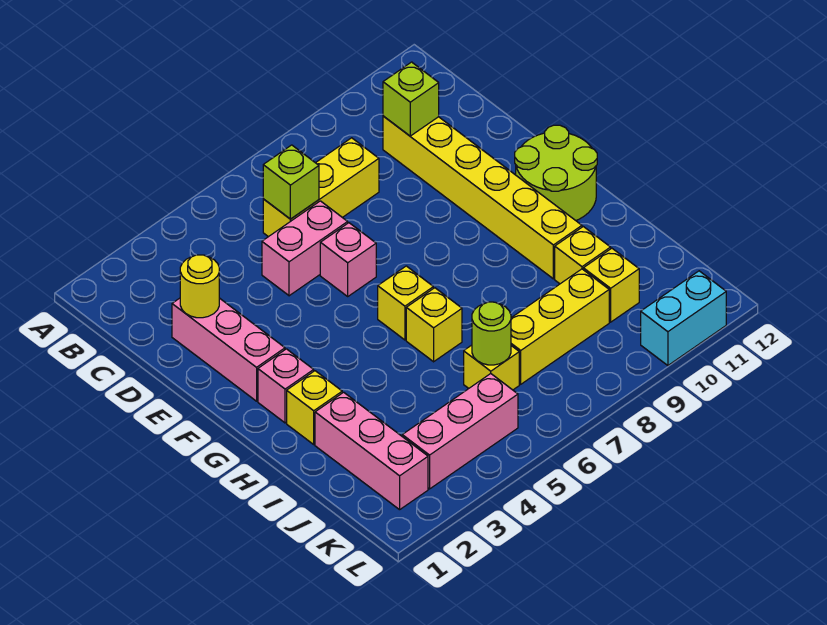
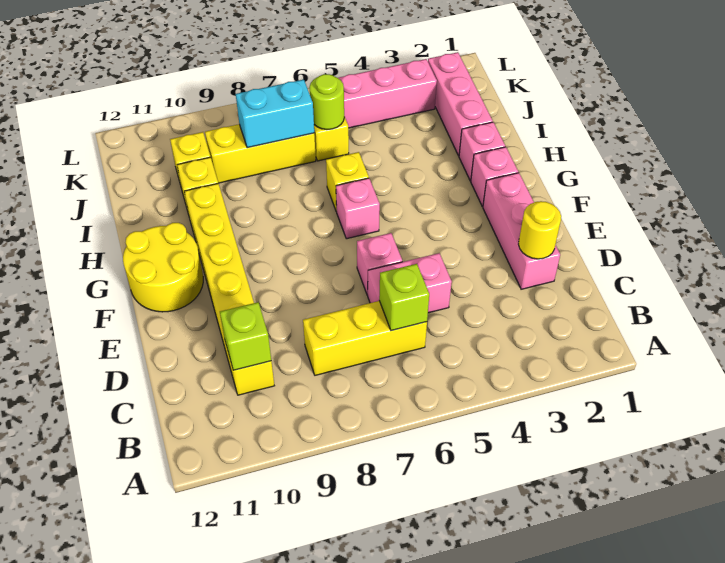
lime round brick F11:G12 level 1 -> yellow round brick F11:G12 level 1
yellow brick G6 level 1 -> pink brick G6 level 1
yellow brick H2 level 1 -> pink brick H2 level 1
cyan brick L10:L11 level 1 -> cyan brick J7:J8 level 2

